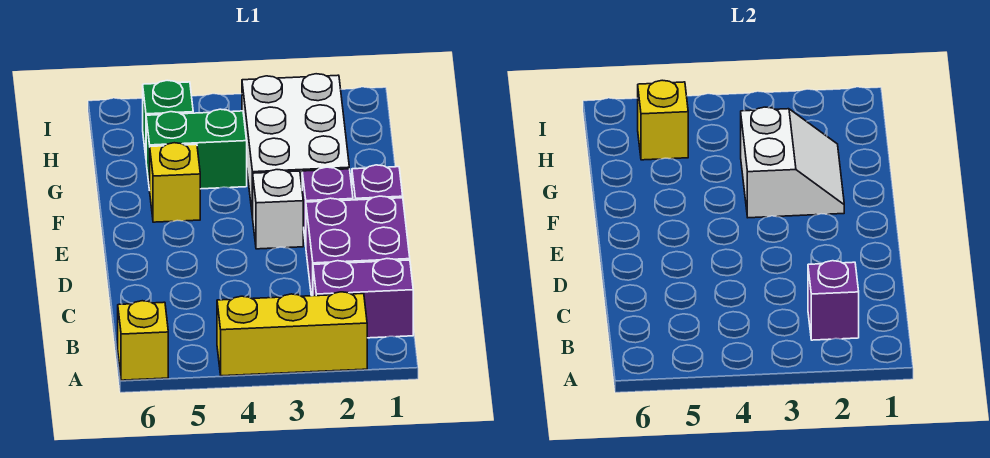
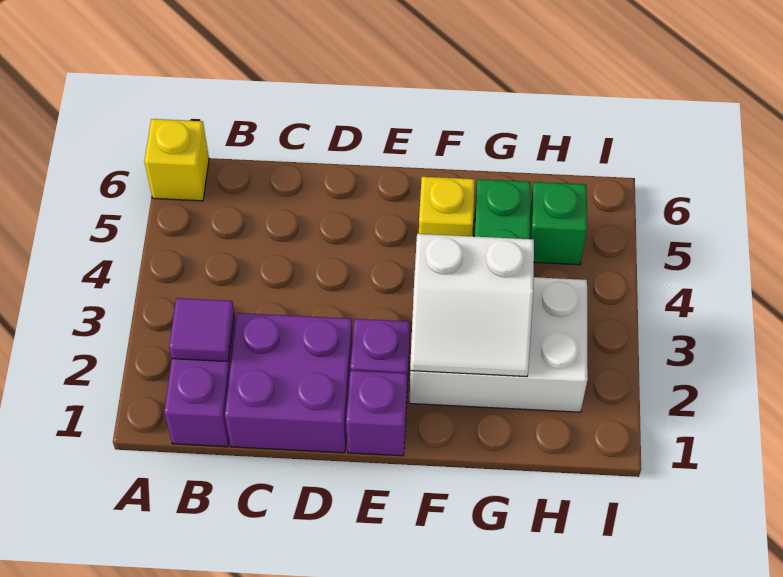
yellow brick A2:A4 level 1 -> none
purple brick B2 level 2 -> purple tile B2 level 2
white brick E3 level 1 -> none
yellow brick H5 level 2 -> none

